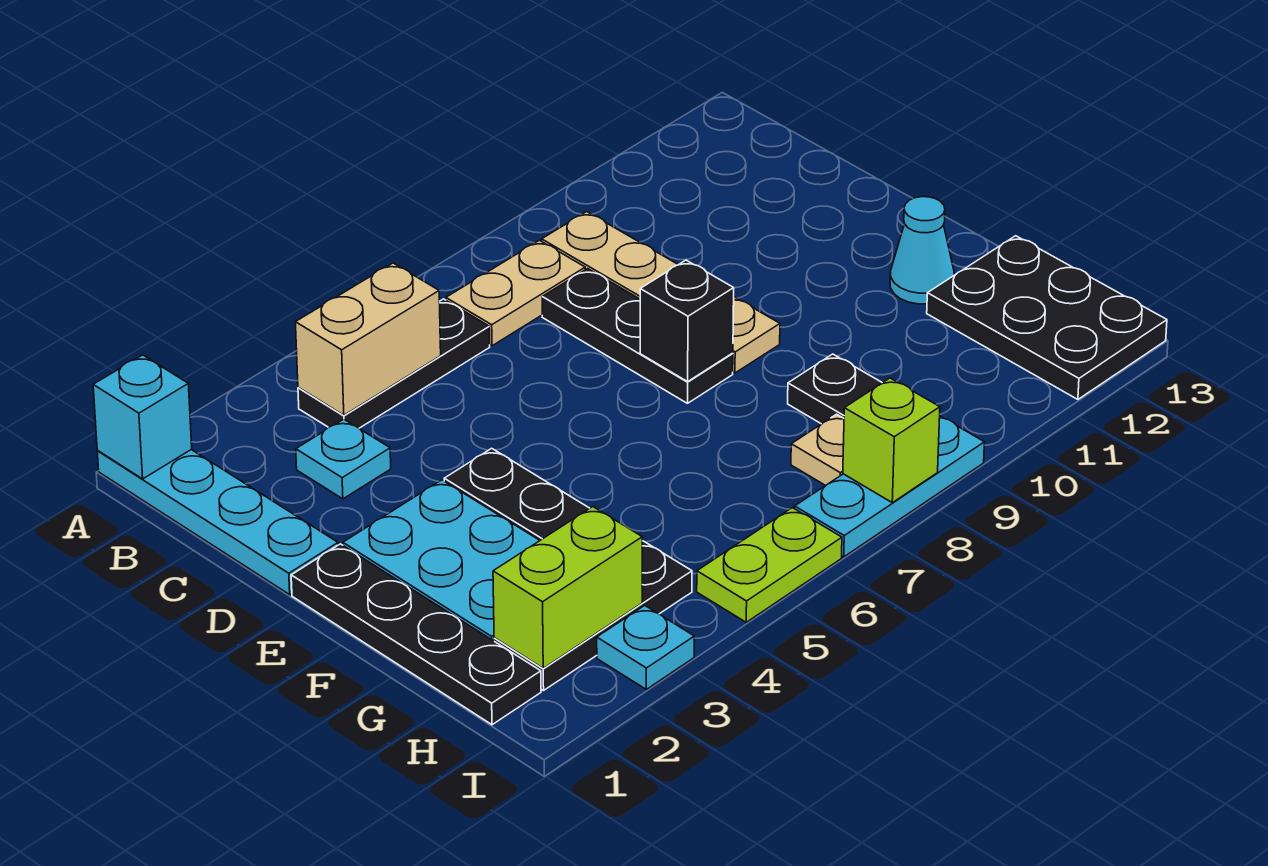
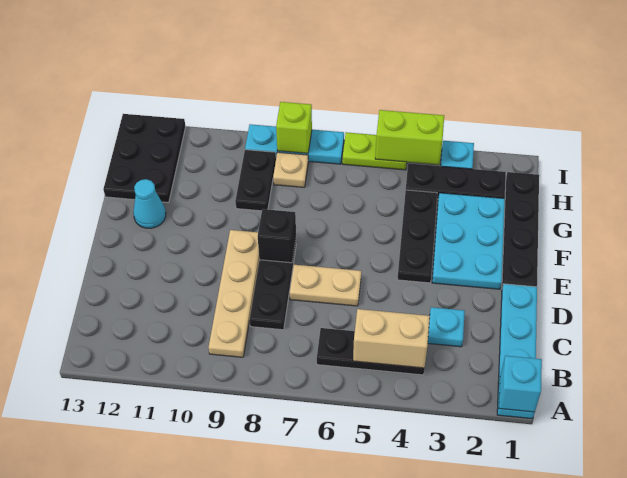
tan plate B7:B8 level 1 -> tan plate D6:D7 level 1
lime brick H2:H3 level 2 -> lime brick I4:I5 level 2

